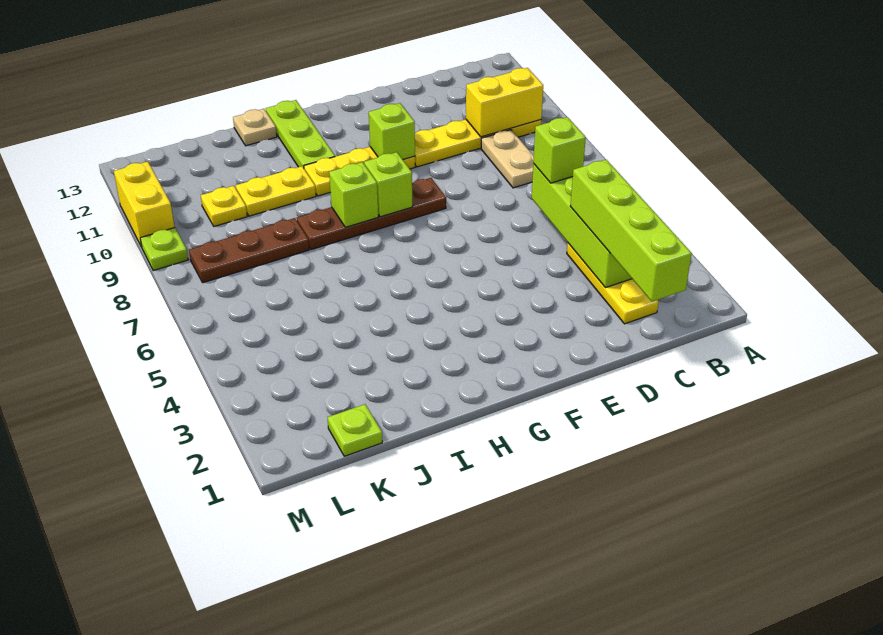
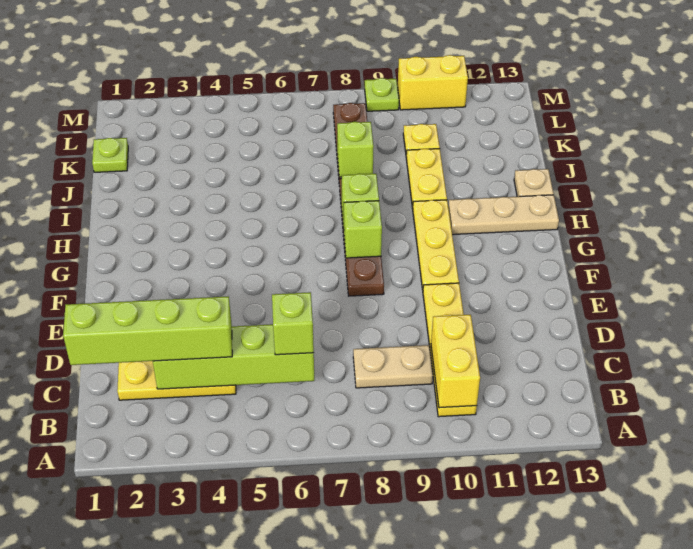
lime brick F10 level 2 -> lime brick J8 level 2
lime plate H11:H13 level 1 -> tan plate H11:H13 level 1

